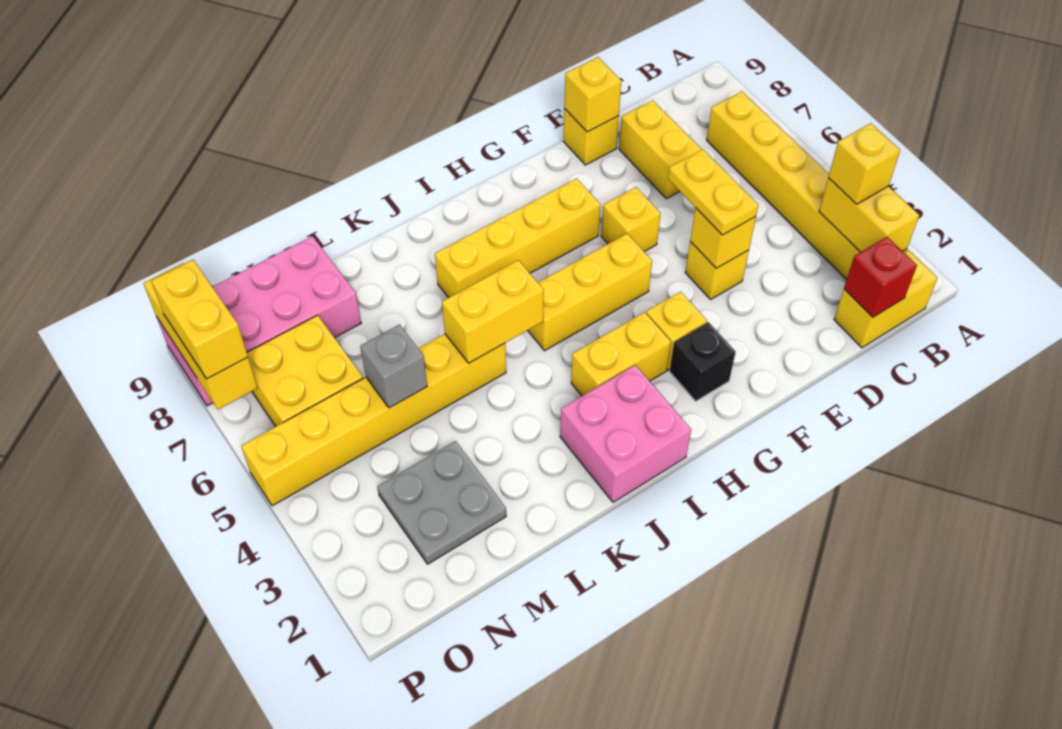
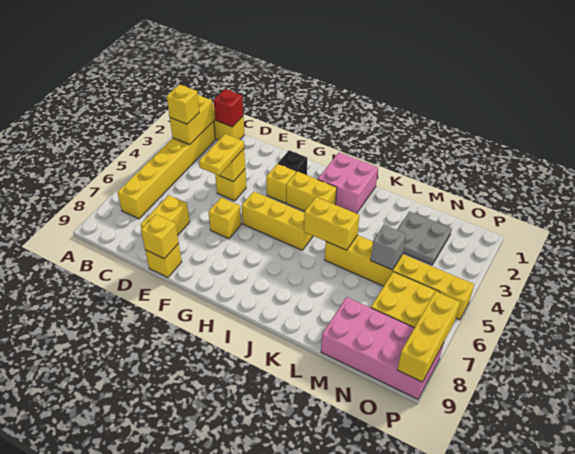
yellow brick G7:J7 level 1 -> none
yellow brick P7:P8 level 3 -> none

